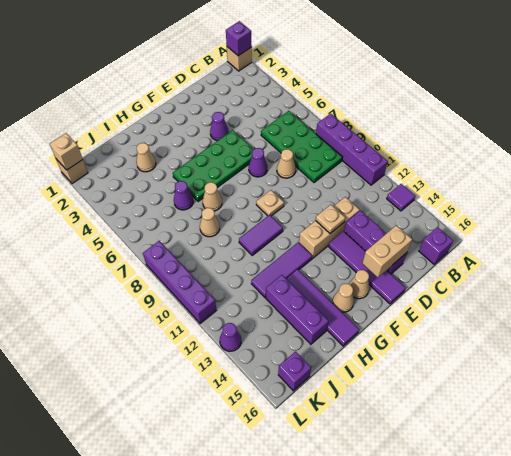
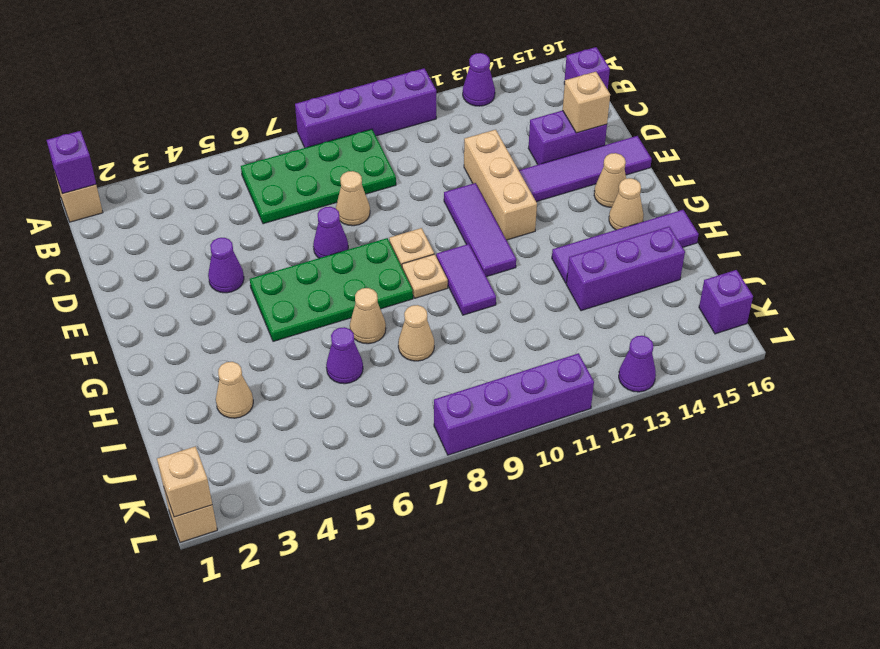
purple tile A13 level 1 -> purple cone A13 level 1
purple brick D13:D15 level 1 -> purple brick D14:D15 level 1
tan brick D15:E15 level 2 -> tan brick D15 level 2
green plate E5:H6 level 1 -> green plate F5:G8 level 1
tan plate E12 level 2 -> tan plate G9 level 1
purple tile G12:I12 level 1 -> purple tile E11:G11 level 1

